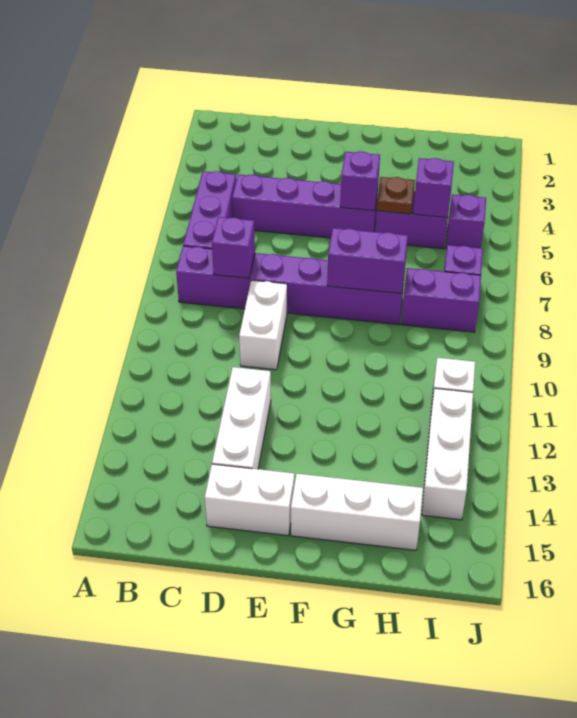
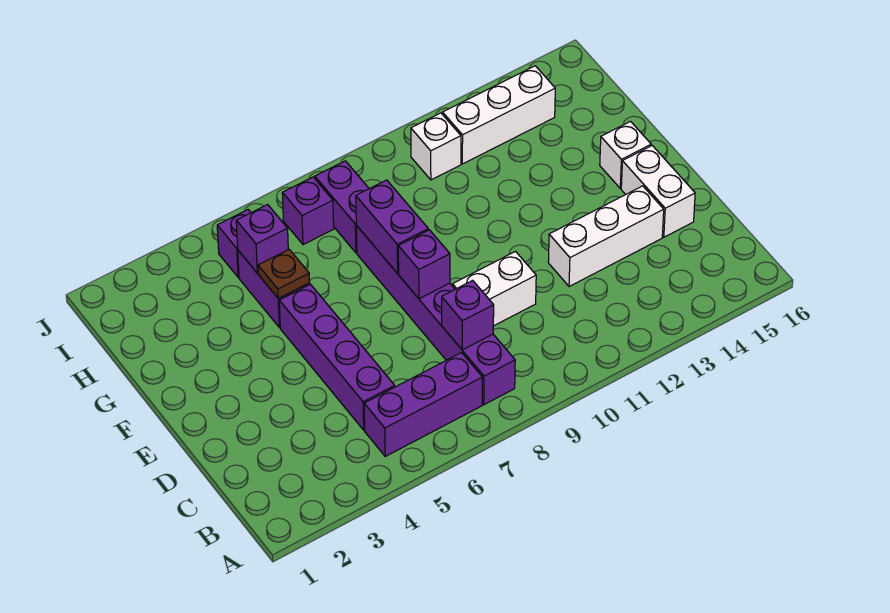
purple brick F5 level 2 -> purple brick E8 level 2
white brick F15:H15 level 1 -> white brick F15 level 1

